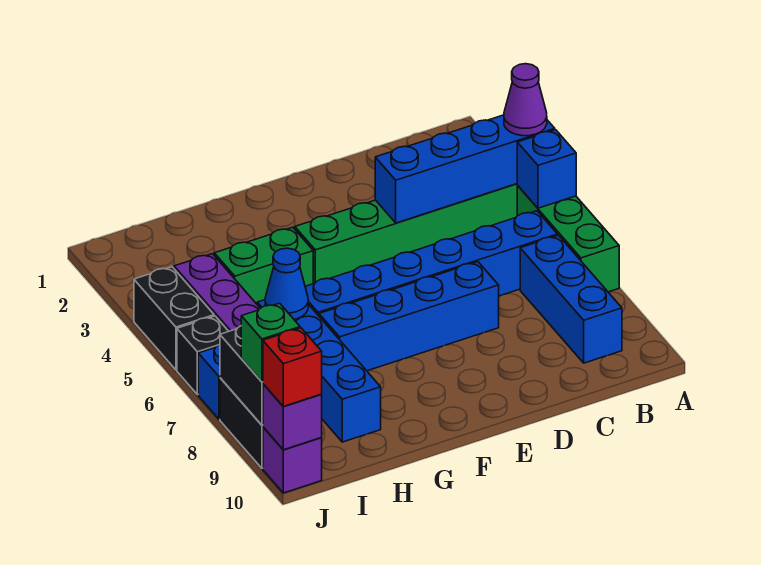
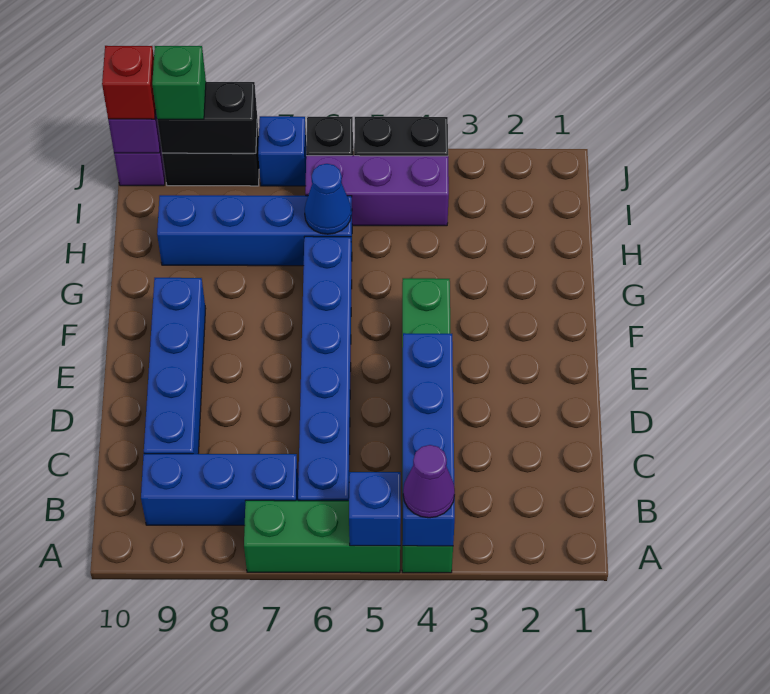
blue brick D7:G7 level 1 -> blue brick C9:F9 level 1
green brick G4:H4 level 1 -> none

